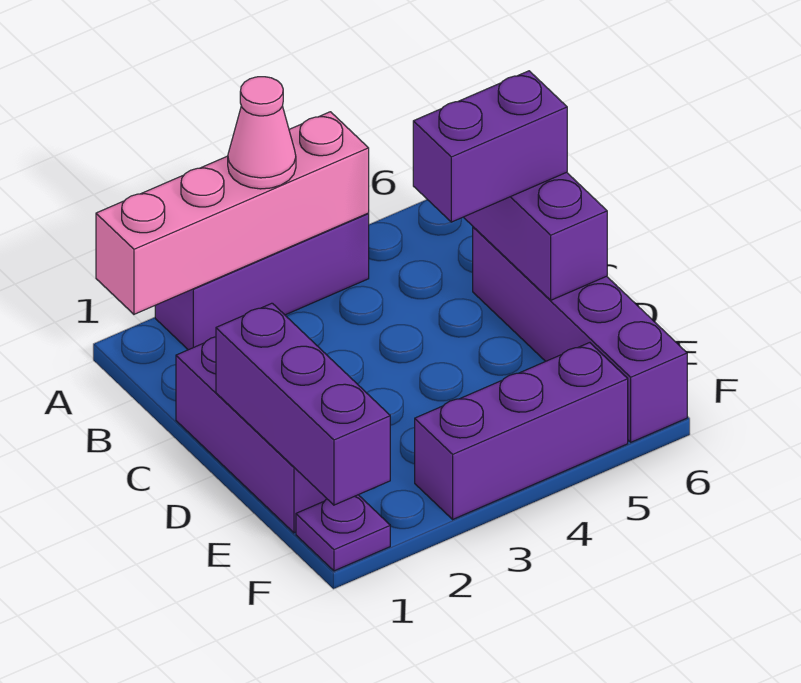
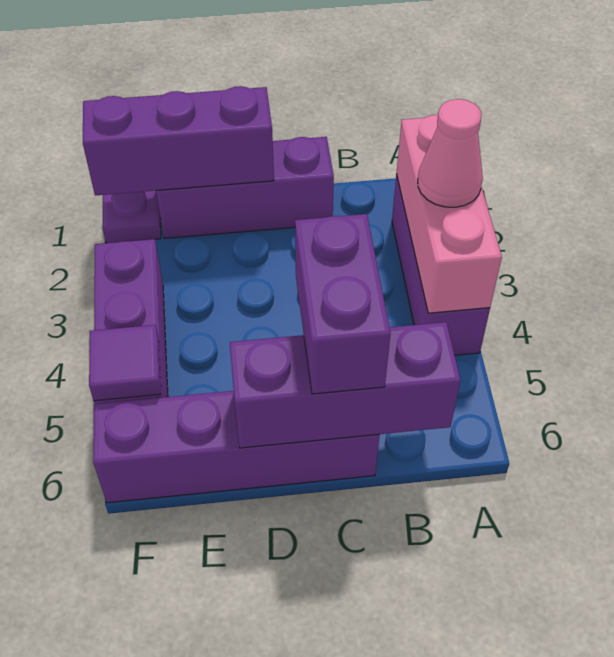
pink brick A1:A4 level 2 -> pink brick A2:A4 level 2
none -> purple tile F5 level 2

